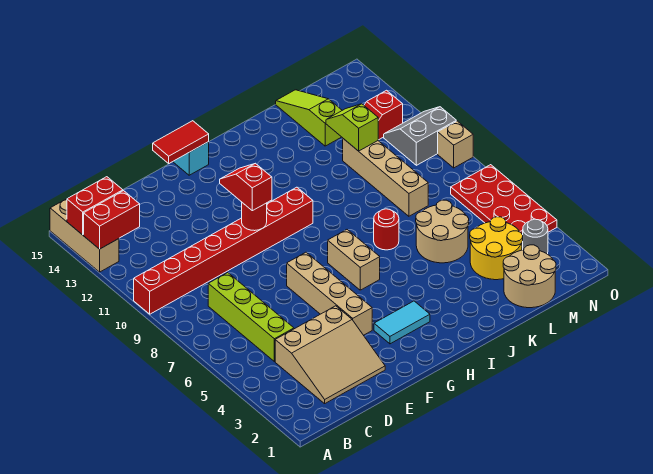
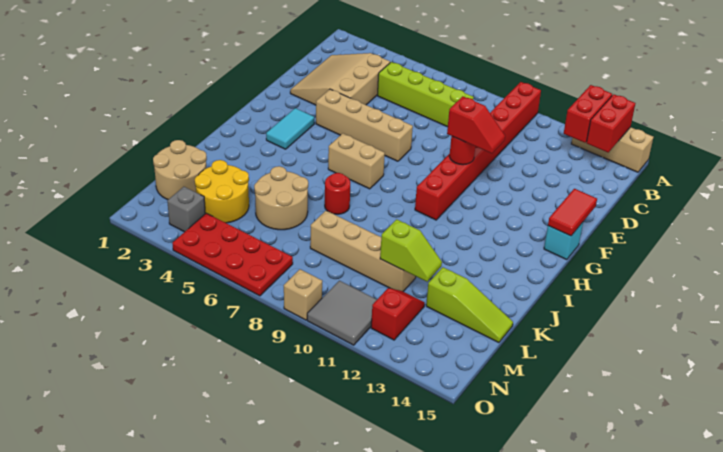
grey round brick N3 level 1 -> grey brick N3 level 1
grey slope N10:O11 level 1 top 10 -> grey tile N10:O11 level 1

